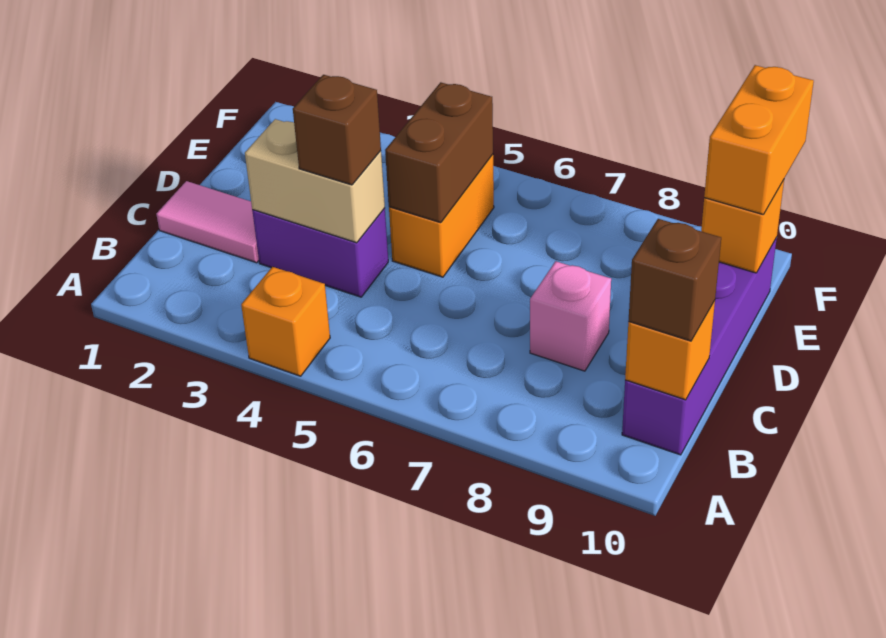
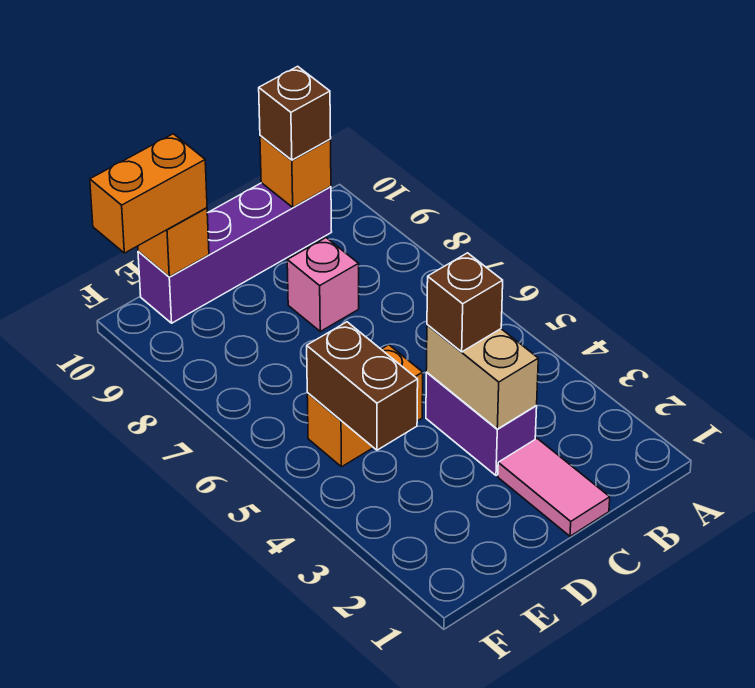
orange brick A4 level 1 -> none
brown brick D5:E5 level 2 -> brown brick E4:E5 level 2

